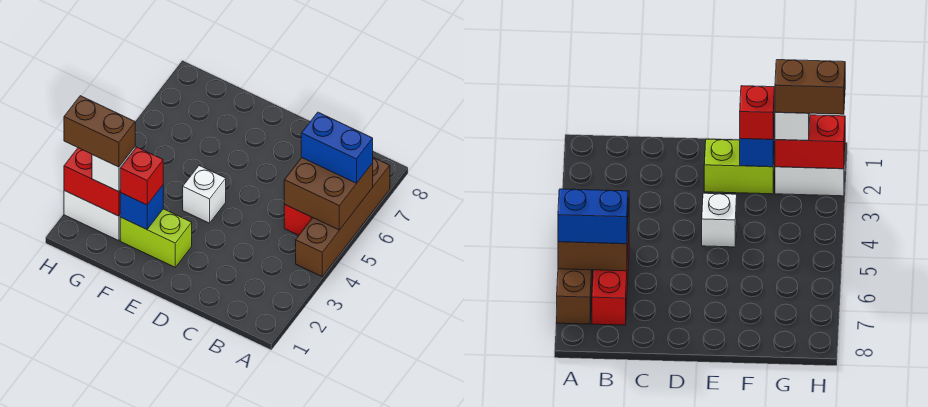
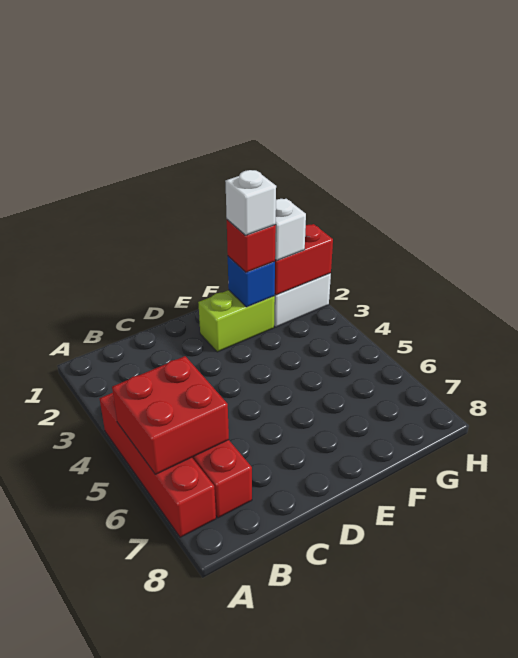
brown brick A4:A7 level 1 -> red brick A4:A7 level 1
brown brick A5:B6 level 2 -> red brick A5:B6 level 2
blue brick A6:B6 level 3 -> none
white brick E4 level 1 -> white brick F2 level 4
brown brick G2:H2 level 4 -> none

